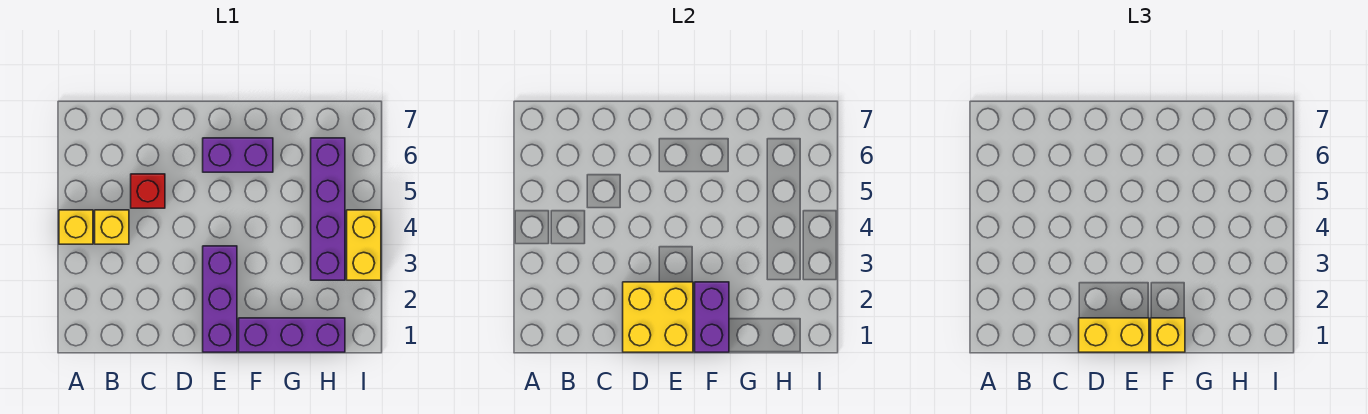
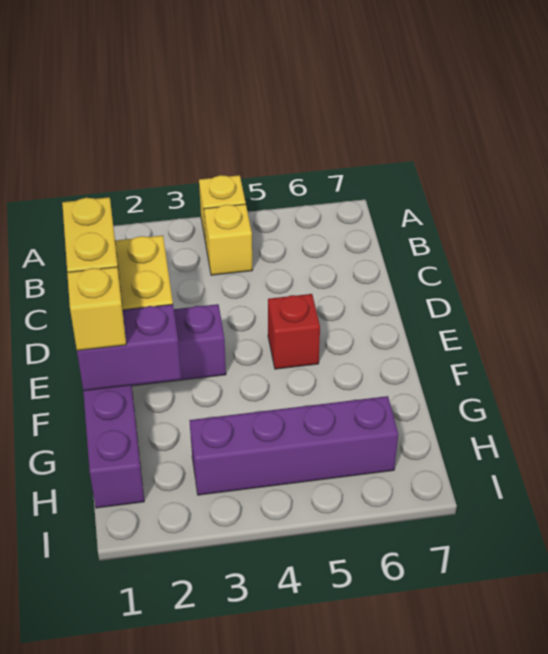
red brick C5 level 1 -> red brick E5 level 1
purple brick E6:F6 level 1 -> none
yellow brick I3:I4 level 1 -> none

